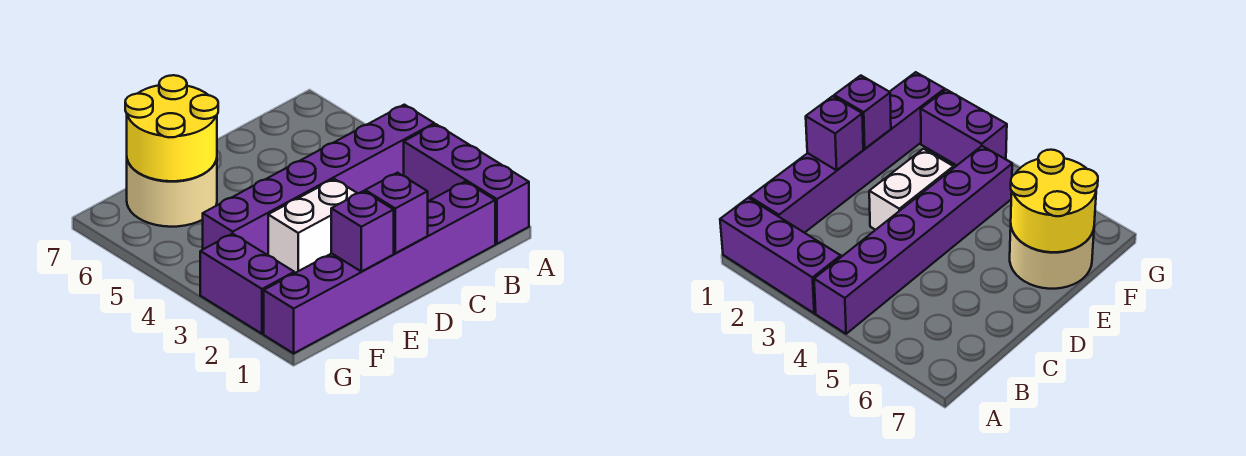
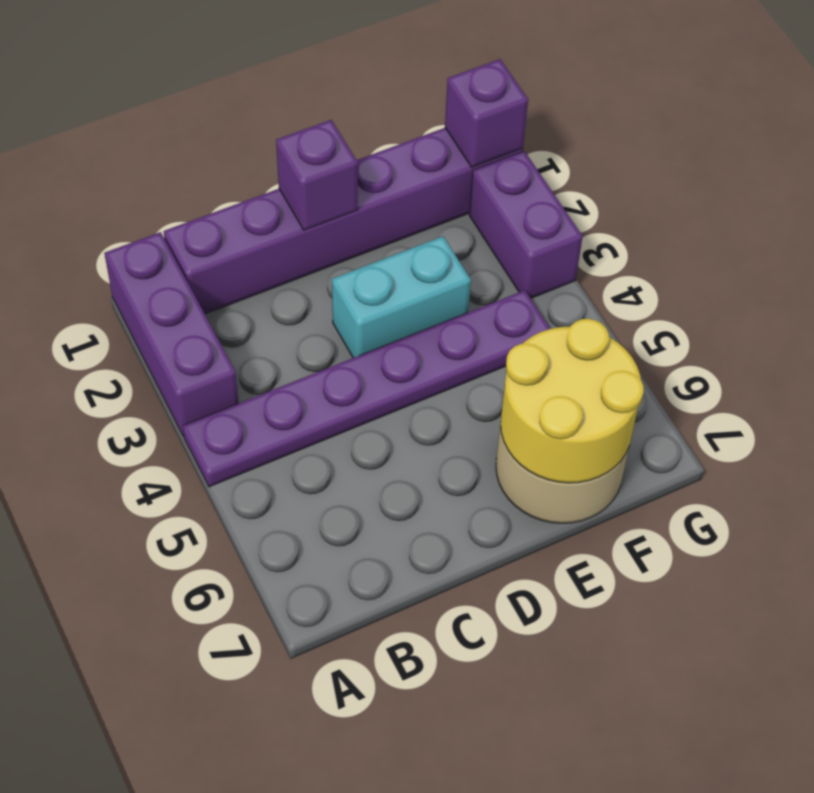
purple brick A4:F4 level 1 -> purple plate A4:F4 level 1
white brick D3:E3 level 1 -> cyan brick D3:E3 level 1
purple brick E1 level 2 -> purple brick G1 level 2

